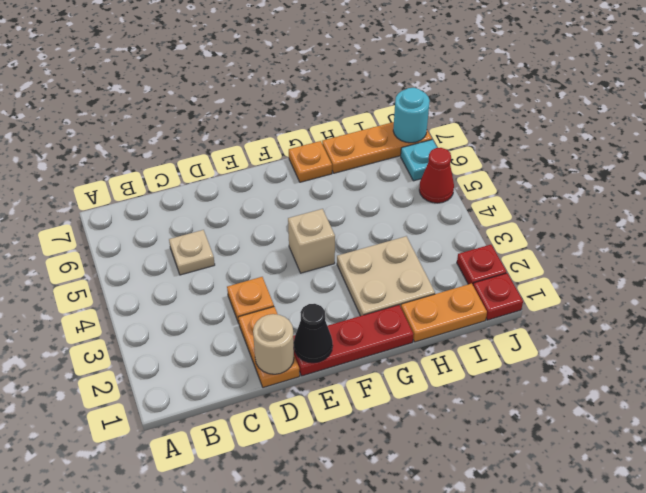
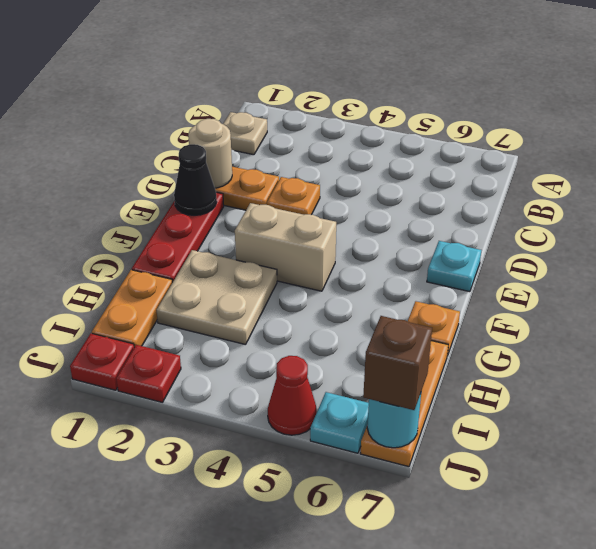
tan plate C5 level 1 -> tan plate B1 level 1
none -> cyan plate E7 level 1
tan brick F4 level 1 -> tan brick F3:F4 level 1
none -> brown brick J7 level 3

